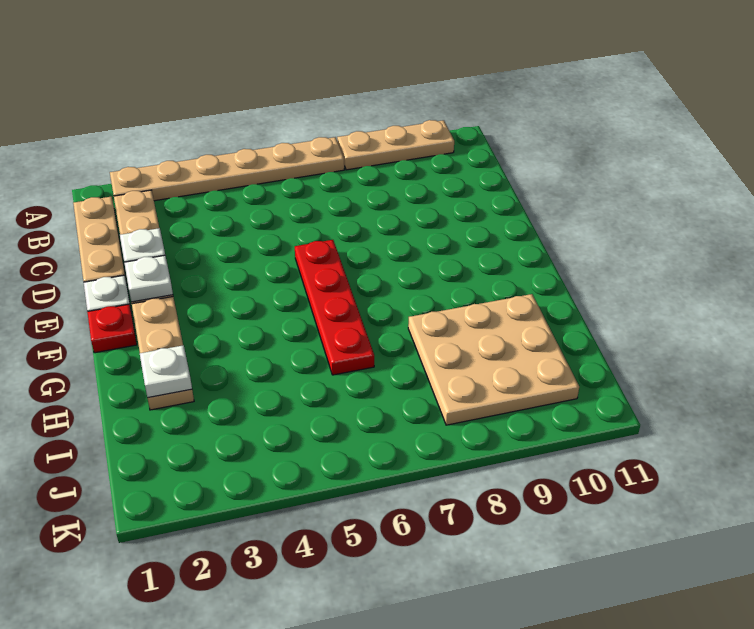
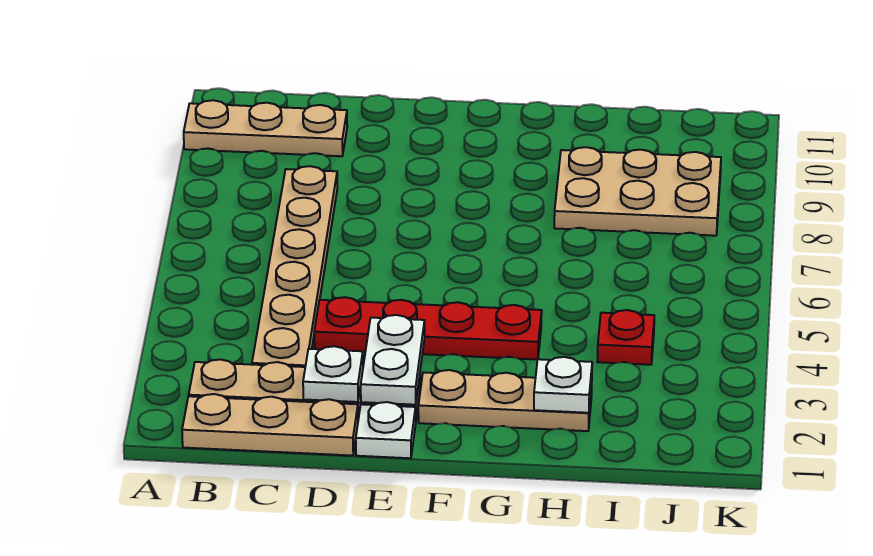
tan plate A2:A7 level 1 -> tan plate C3:C8 level 1
tan plate A8:A10 level 1 -> tan plate A10:C10 level 1
white plate E2 level 2 -> white plate E2:E3 level 2
red plate E6:H6 level 1 -> red plate D4:G4 level 1
red plate F1 level 1 -> red plate I4 level 1
tan plate H8:J10 level 1 -> tan plate H8:J9 level 1

